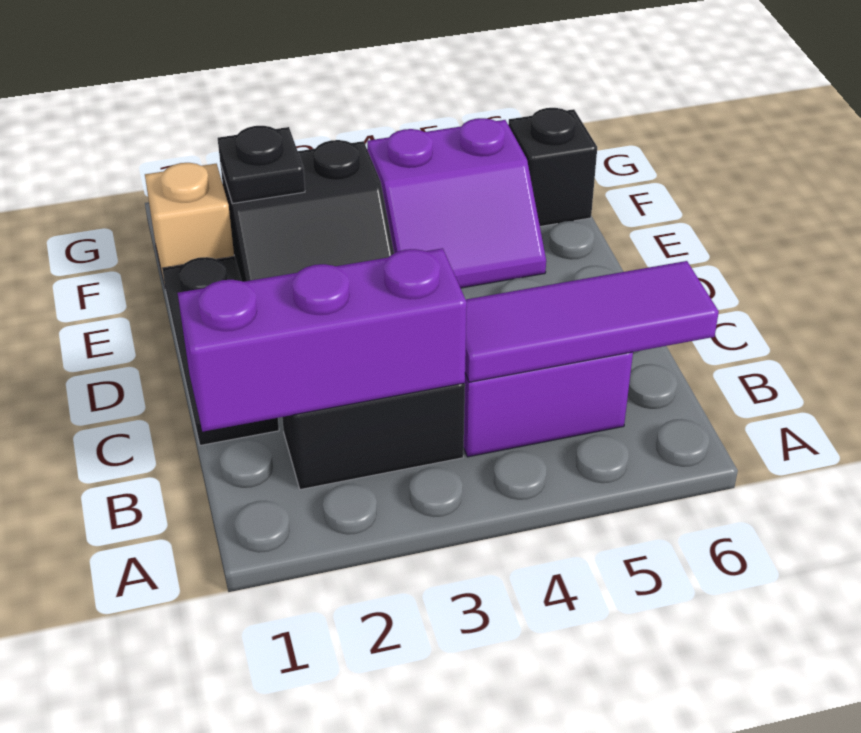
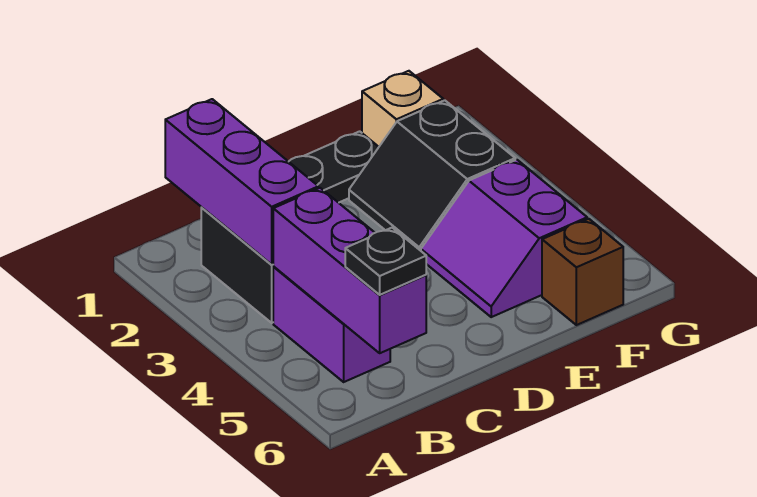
purple tile B4:B6 level 2 -> purple brick B4:B6 level 2
black plate F2 level 2 -> black plate B6 level 3
black brick F6 level 1 -> brown brick F6 level 1

